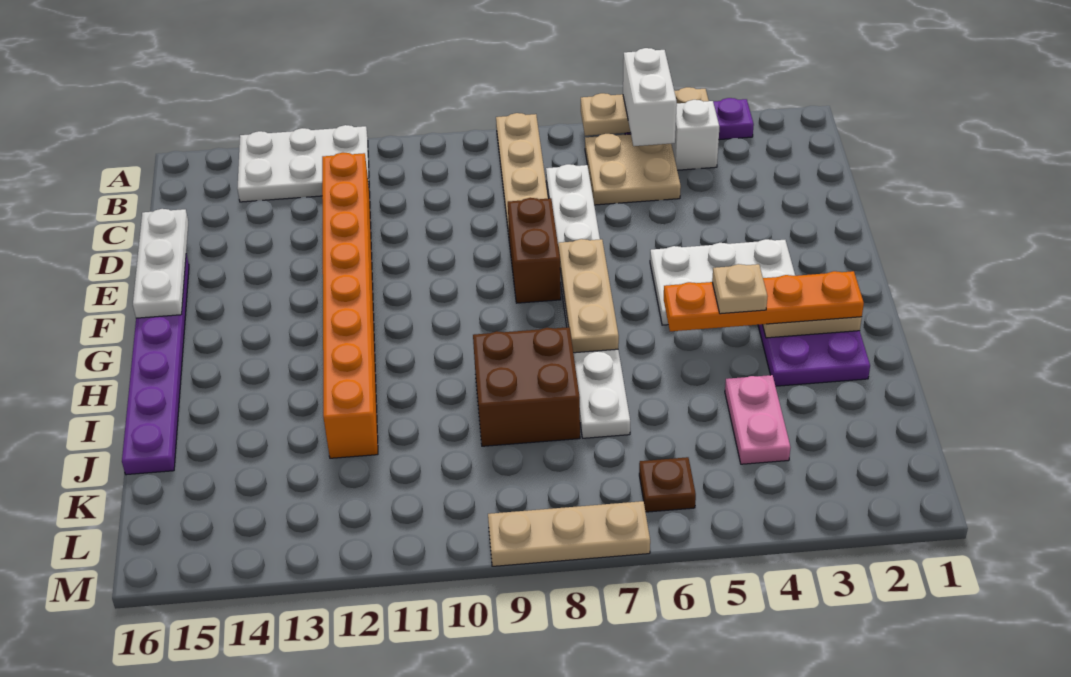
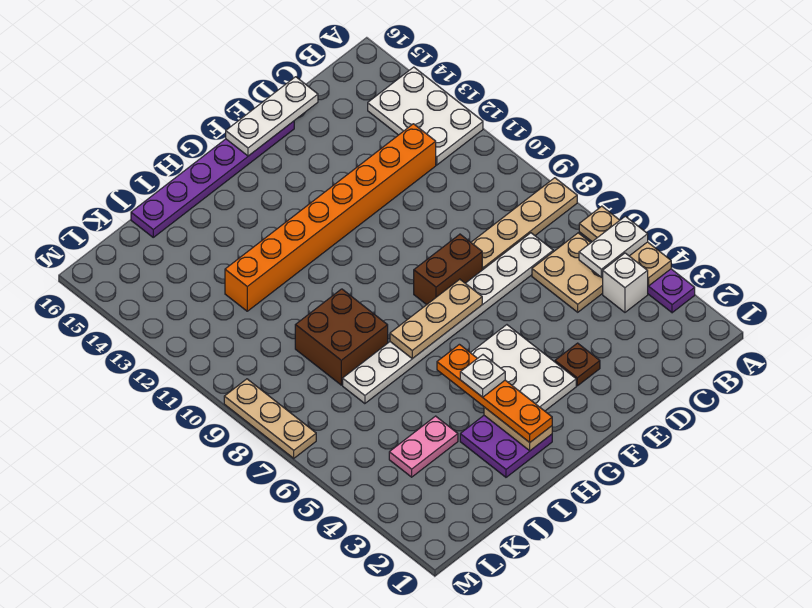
white brick A5:B5 level 3 -> white plate A5:B5 level 3
tan plate H4 level 4 -> white plate H4 level 4
brown plate L6 level 1 -> brown plate E3 level 1

